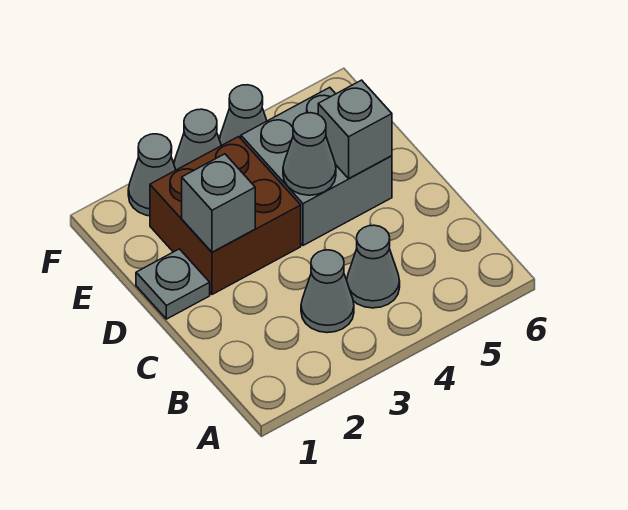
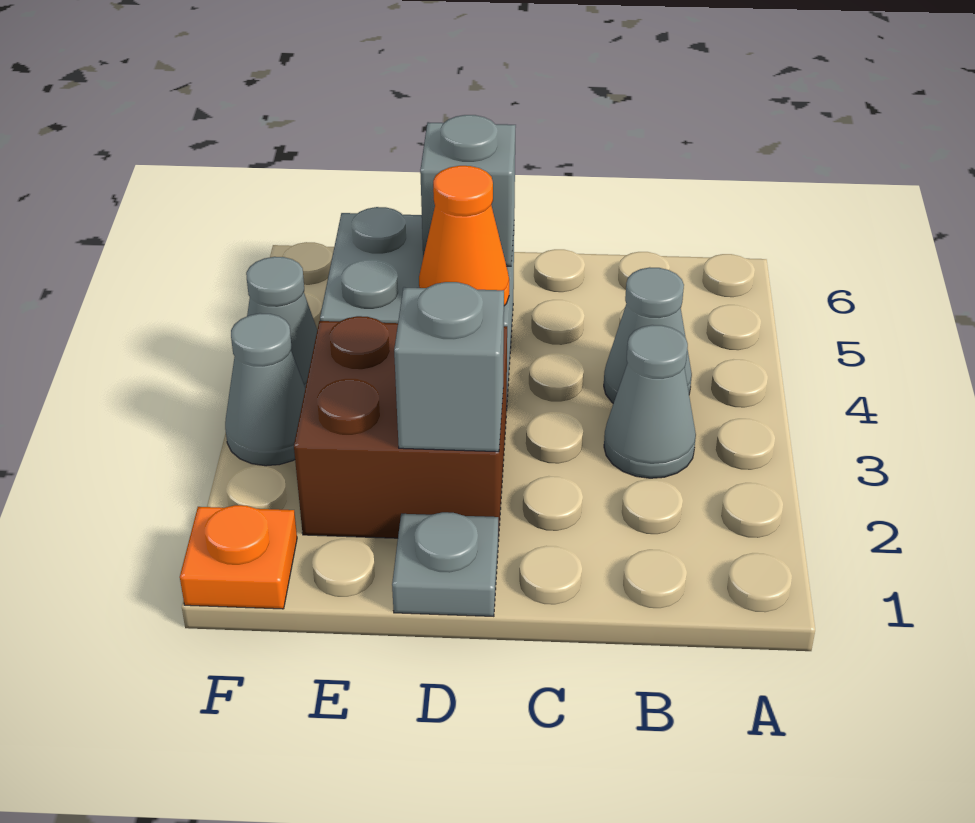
grey cone D4 level 2 -> orange cone D4 level 2
none -> orange plate F1 level 1
grey cone F2 level 1 -> none

